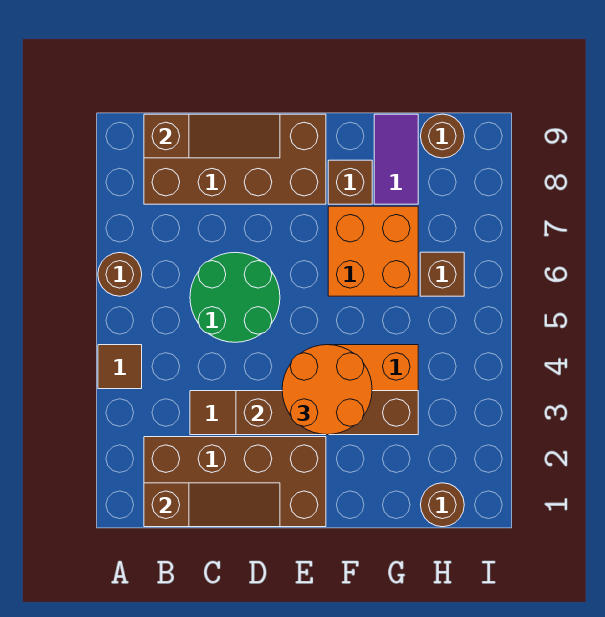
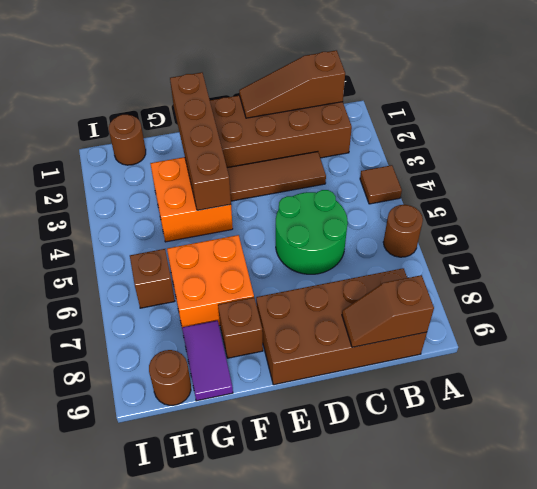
brown slope B9:D9 level 2 top B -> brown slope B9:C9 level 2 top B
brown brick D3:G3 level 2 -> brown brick F1:F4 level 2
orange round brick E3:F4 level 3 -> none

